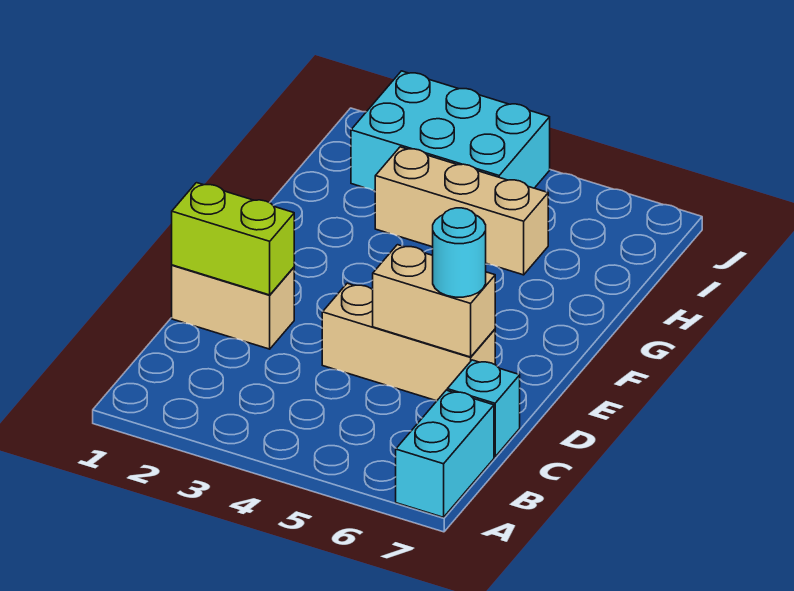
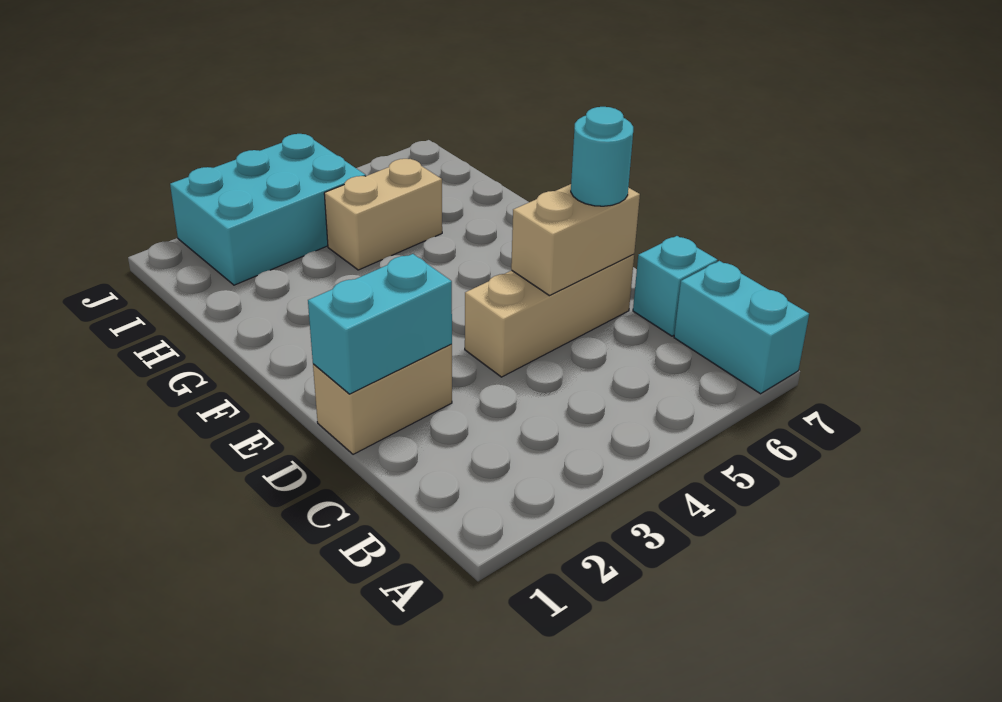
lime brick D1:D2 level 2 -> cyan brick D1:D2 level 2
tan brick H3:H5 level 1 -> tan brick H4:H5 level 1

